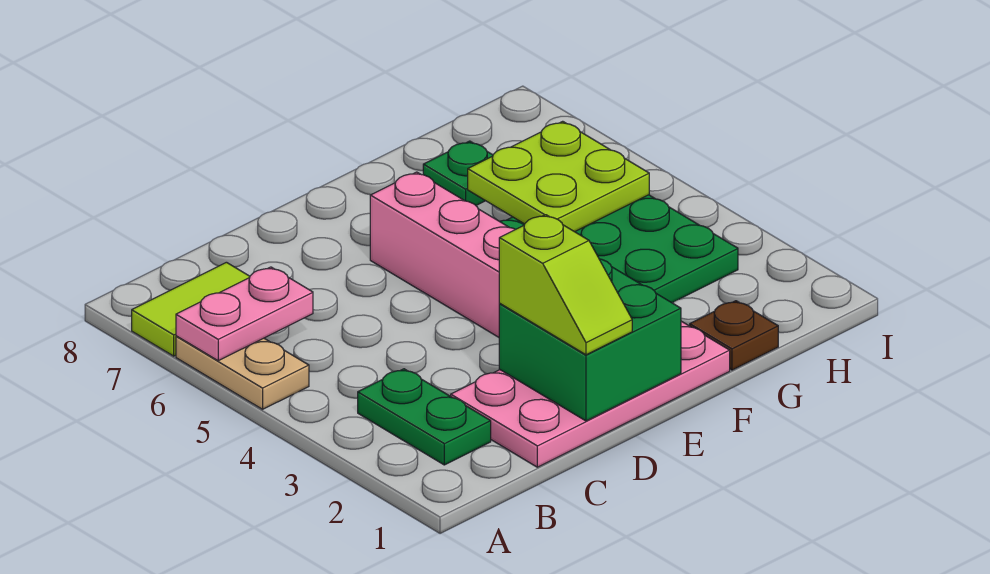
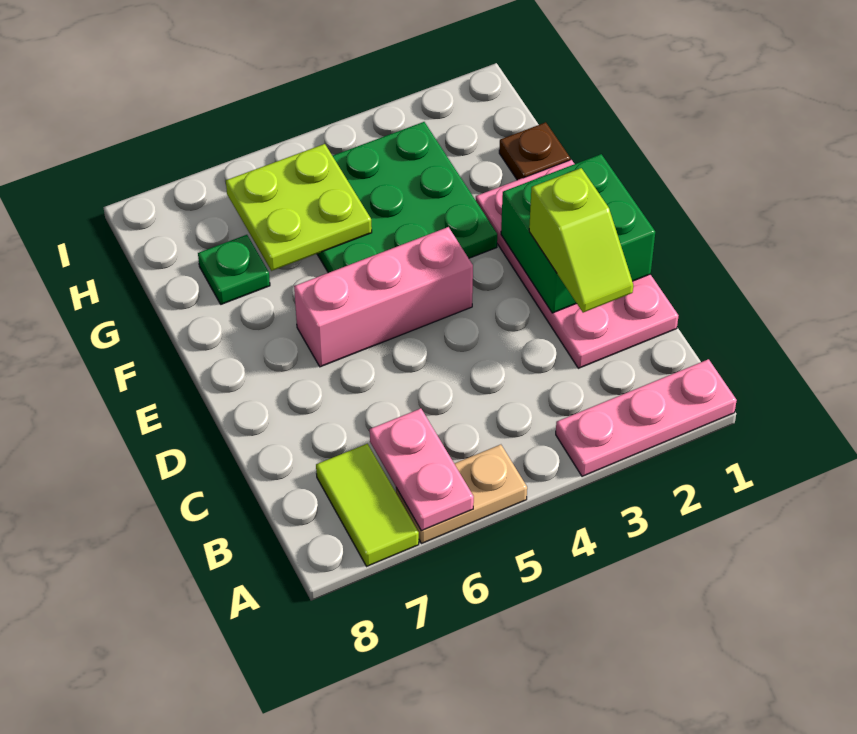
none -> pink plate A1:A3 level 1
green plate B2:B3 level 1 -> none
lime slope D1:D2 level 3 top 2 -> lime slope C2:D2 level 3 top D

